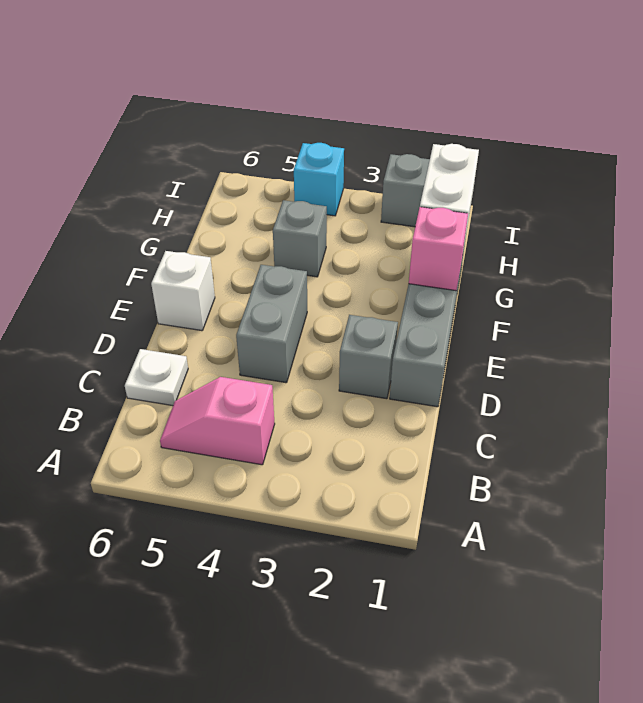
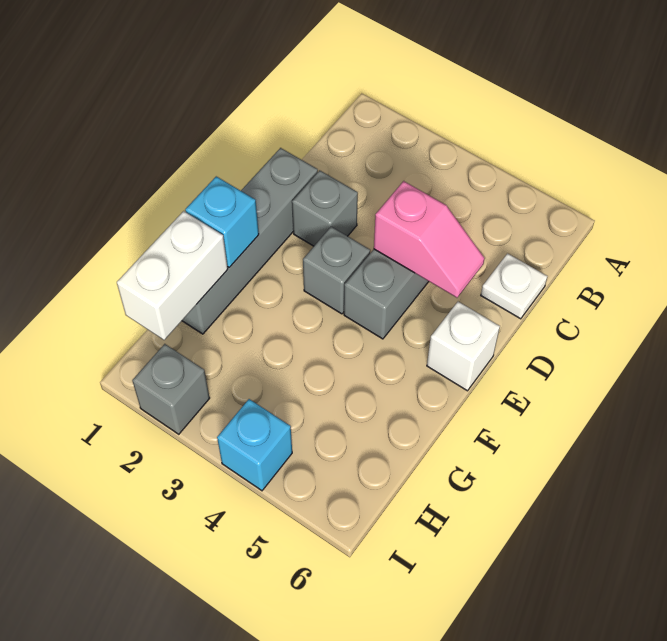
pink slope B4:B5 level 1 top 4 -> pink slope D4:D5 level 2 top 4
pink brick F1 level 2 -> cyan brick F1 level 2
grey brick G4 level 1 -> grey brick E3 level 1

